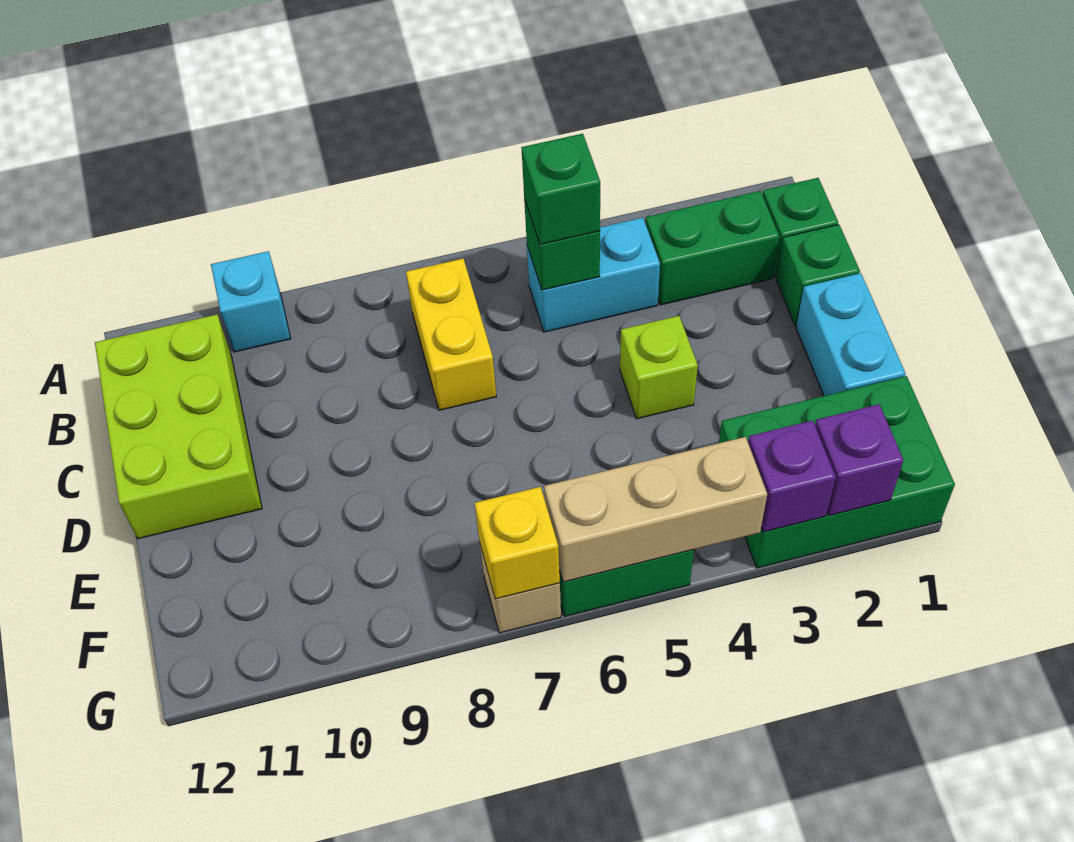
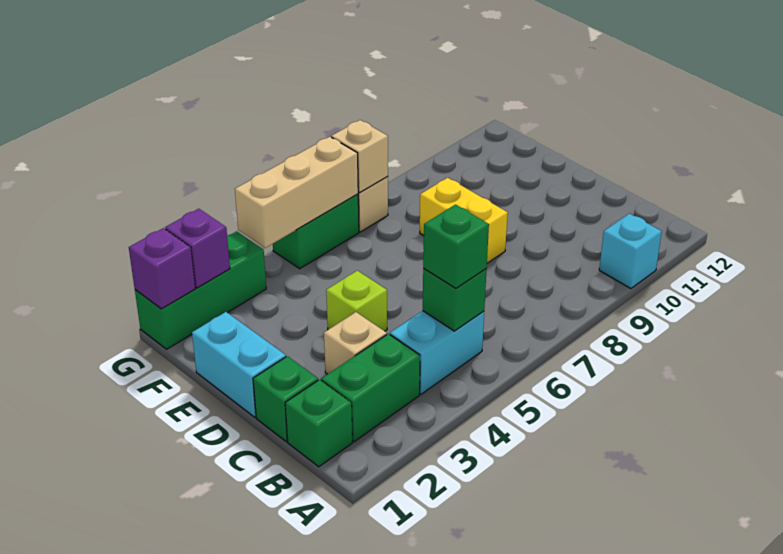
yellow brick B7:C7 level 1 -> yellow brick D8:E8 level 1
lime brick B11:D12 level 1 -> none
none -> tan brick C3 level 1
green brick F1:G3 level 1 -> green brick G1:G3 level 1
purple brick G3 level 2 -> purple brick G1 level 2
yellow brick G7 level 2 -> tan brick G7 level 2

